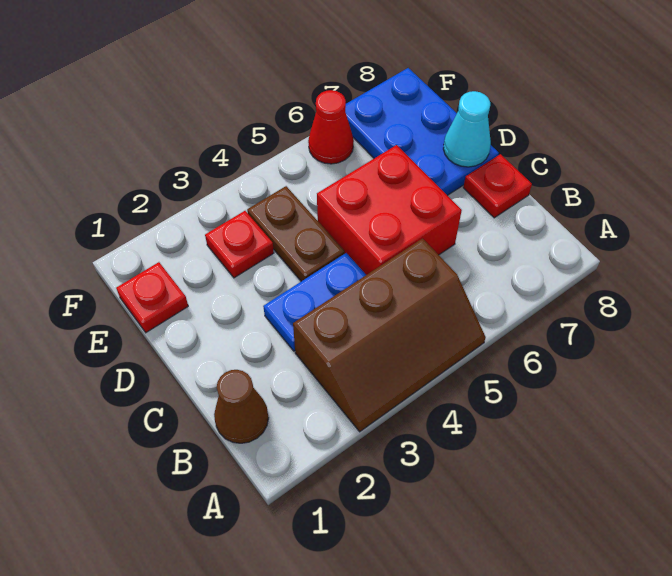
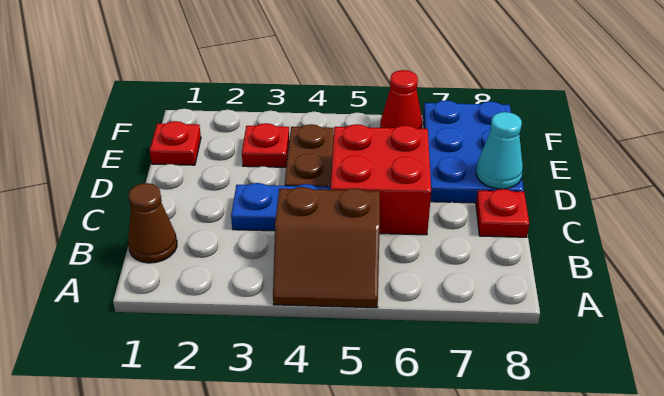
brown slope A3:B5 level 1 top B -> brown slope A4:B5 level 1 top B

